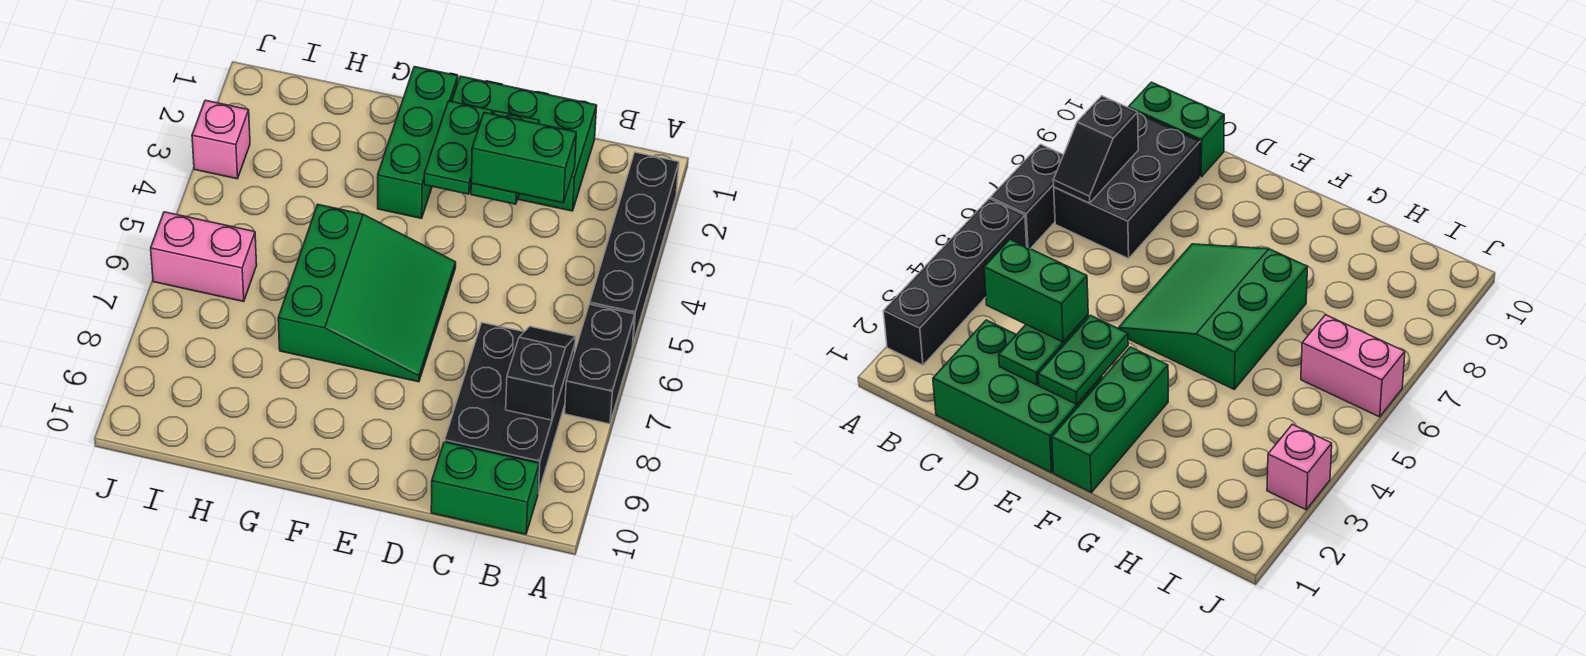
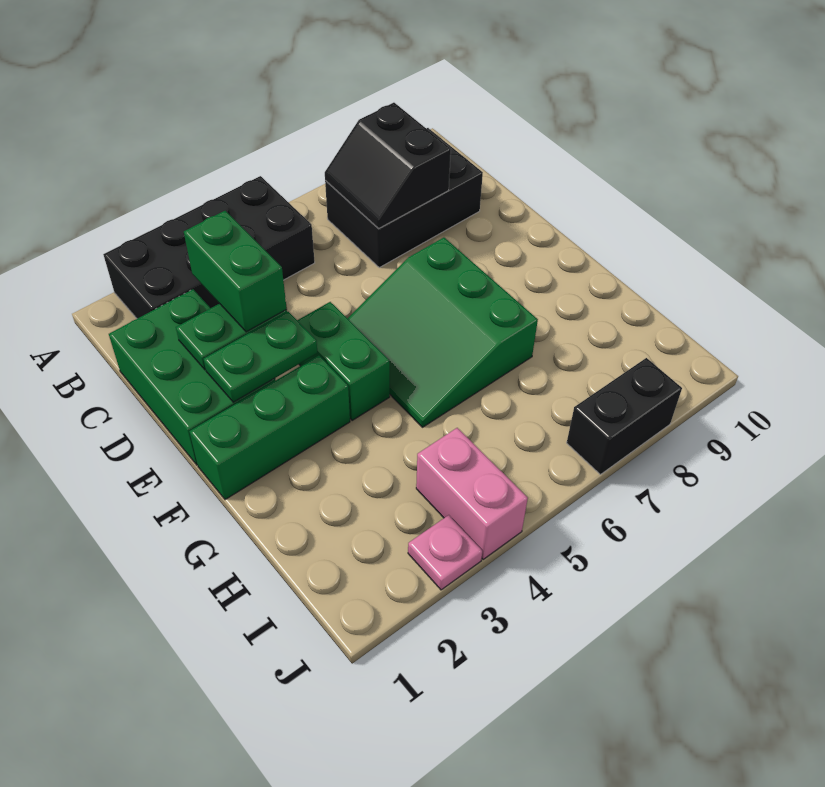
black brick A2:A5 level 1 -> black brick A2:B5 level 1
black brick A6:A7 level 1 -> black brick J7:J8 level 1
black slope B7:B8 level 2 top 8 -> black slope B7:C8 level 2 top 8
green brick B10:C10 level 1 -> green brick E4:F4 level 1
green slope E5:G7 level 1 top G -> green slope E5:G7 level 1 top 7
pink brick I6:J6 level 1 -> pink brick I4:J4 level 1
pink brick J3 level 1 -> pink plate J3 level 1

